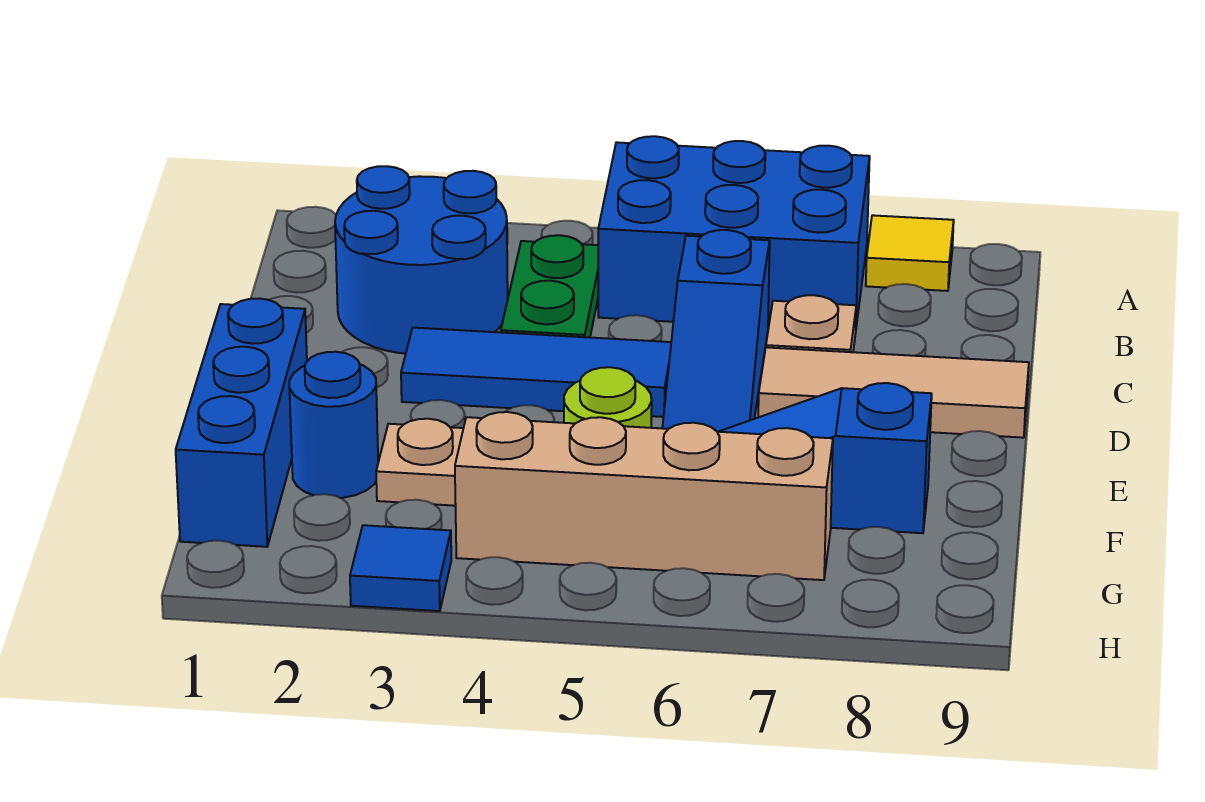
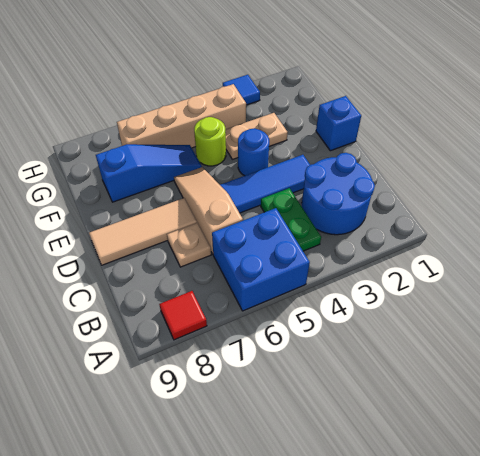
blue brick A5:B7 level 1 -> blue brick A5:B6 level 1
yellow tile A8 level 1 -> red tile A8 level 1
blue slope C6:E6 level 1 top C -> tan slope C6:E6 level 1 top C
blue brick E1:G1 level 1 -> blue brick E1 level 1
blue round brick F2 level 1 -> blue round brick E4 level 1

